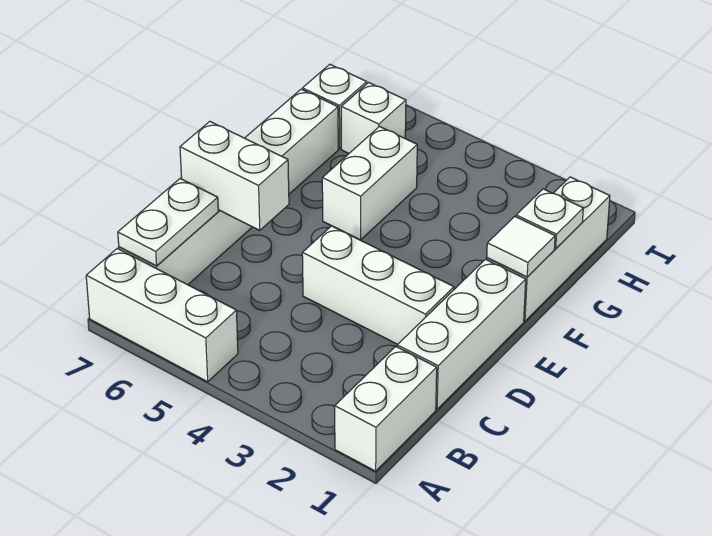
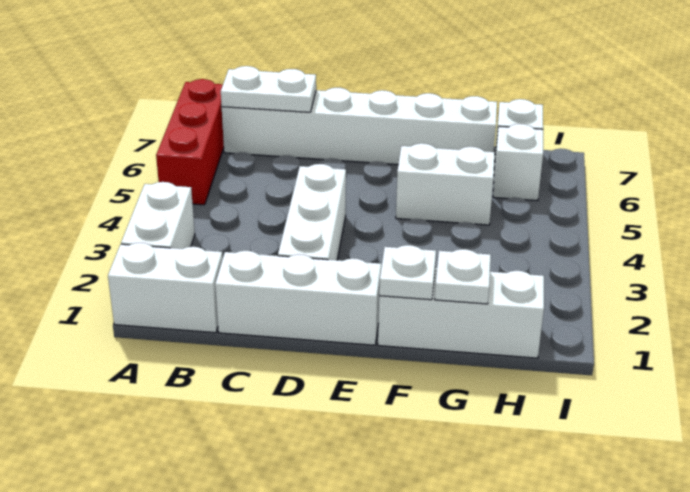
white brick A5:A7 level 1 -> red brick A5:A7 level 1
white brick D6:D7 level 2 -> white brick A2:A3 level 1
white tile F1 level 2 -> white plate F1 level 2

